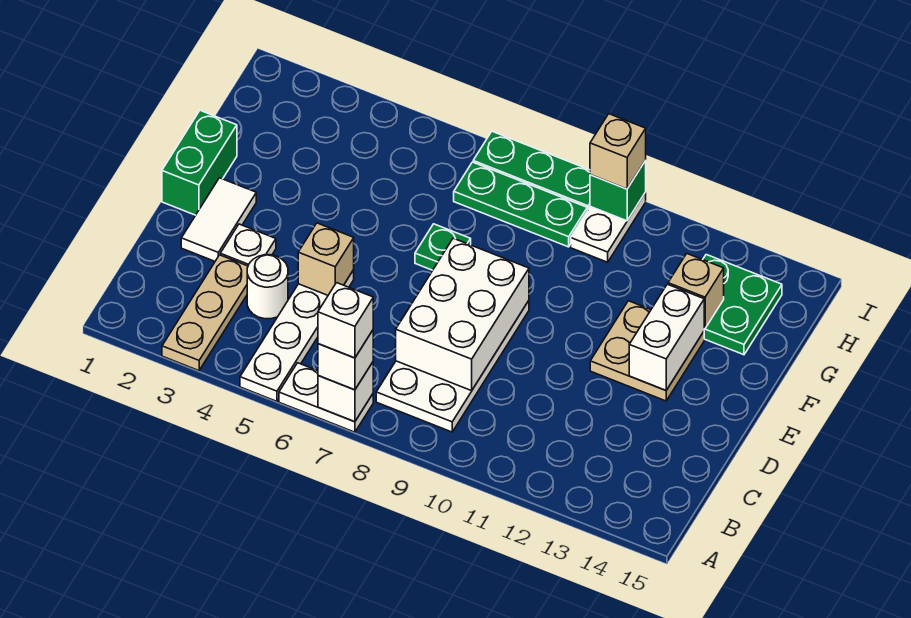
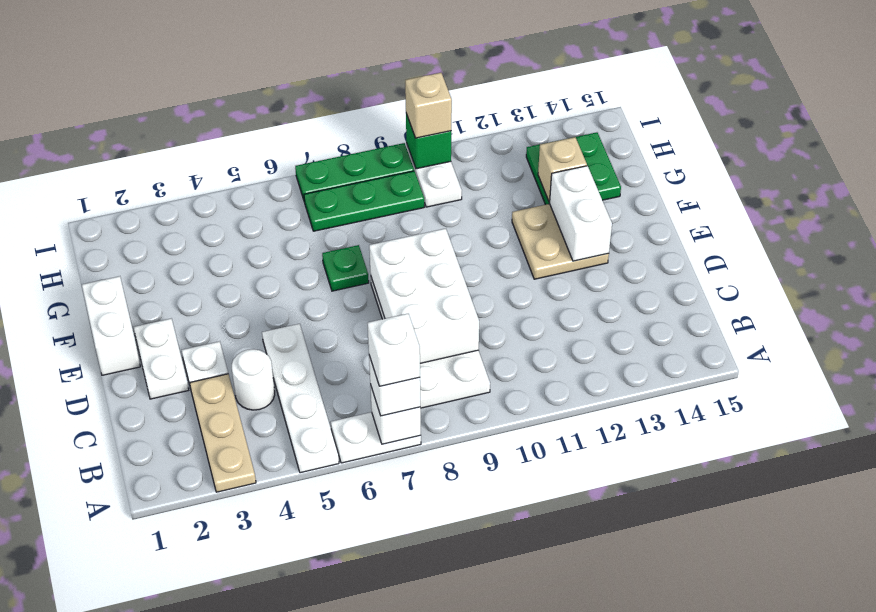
white tile D2:E2 level 1 -> white plate D2:E2 level 1
tan brick D5 level 2 -> none
green brick E1:F1 level 1 -> white brick E1:F1 level 1

